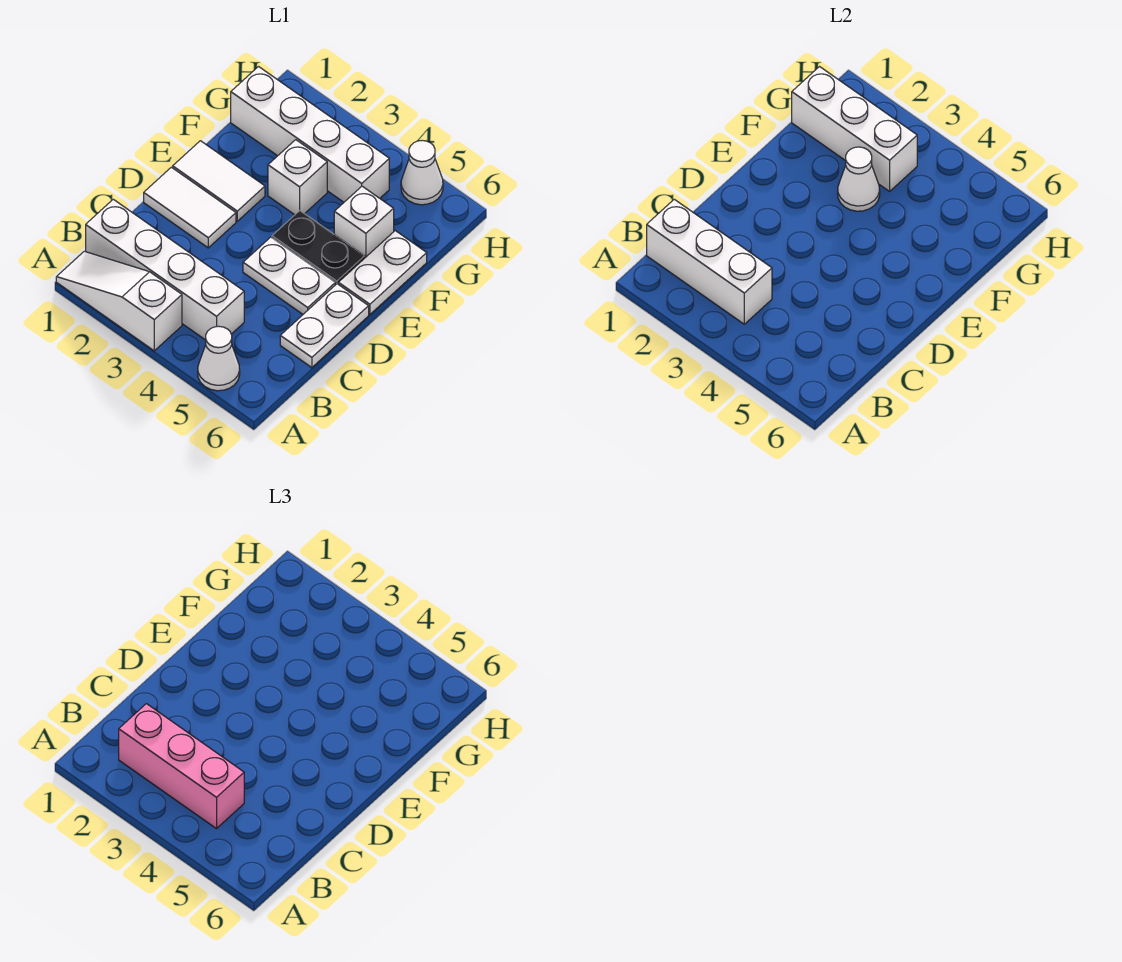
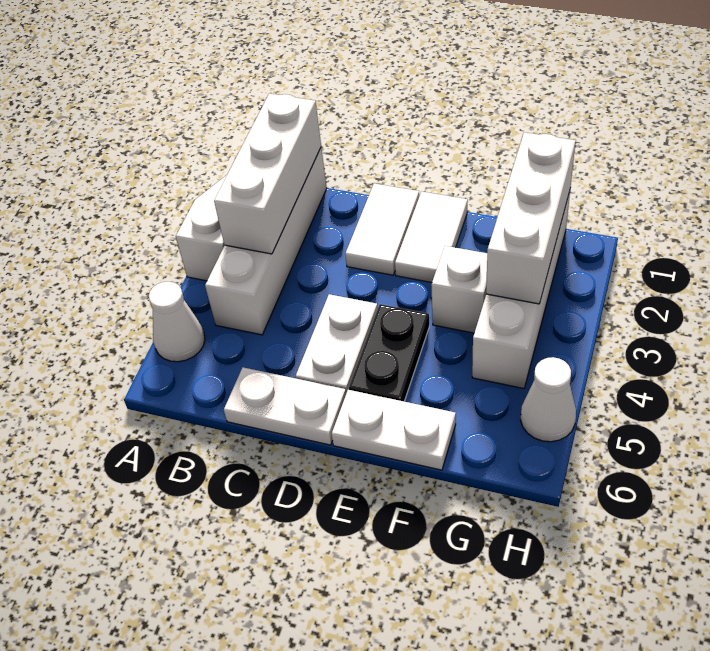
pink brick B2:B4 level 3 -> none
white cone F3 level 2 -> none
white brick F5 level 1 -> none

